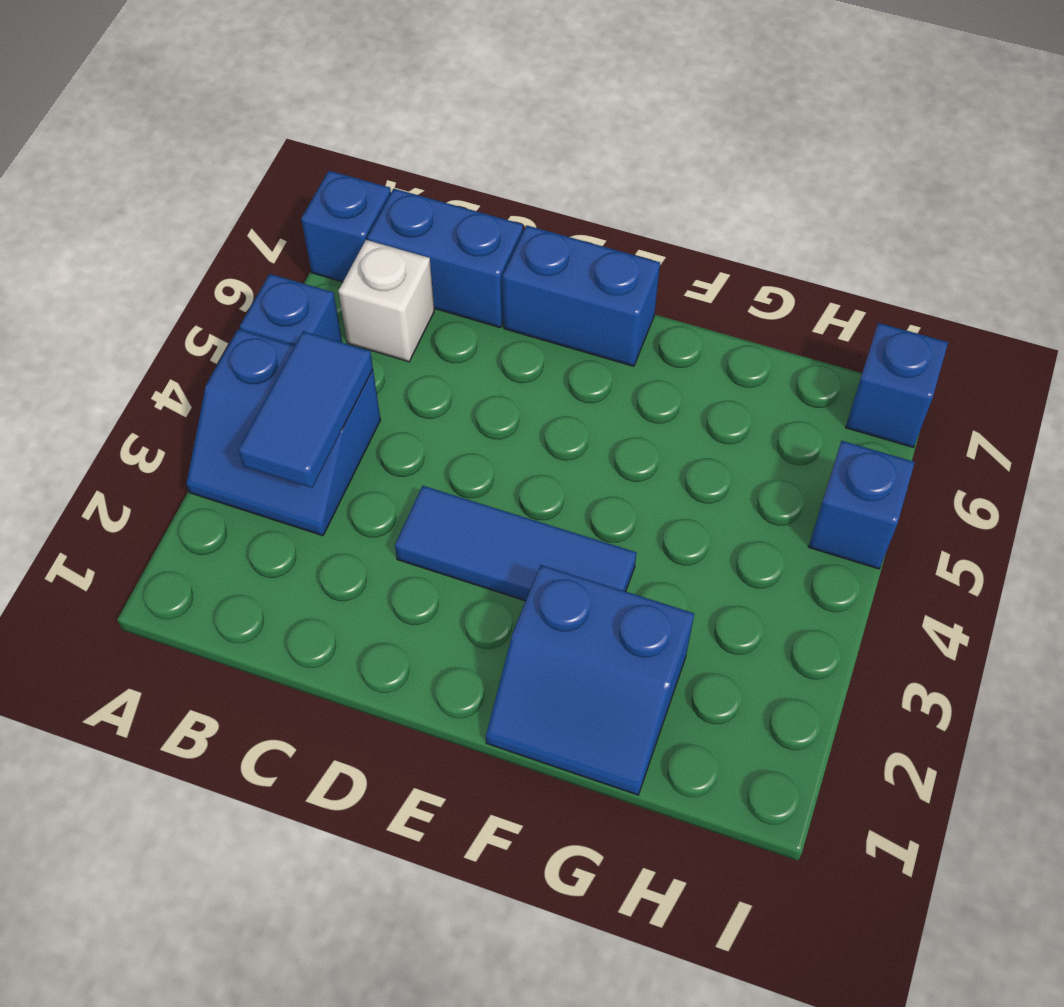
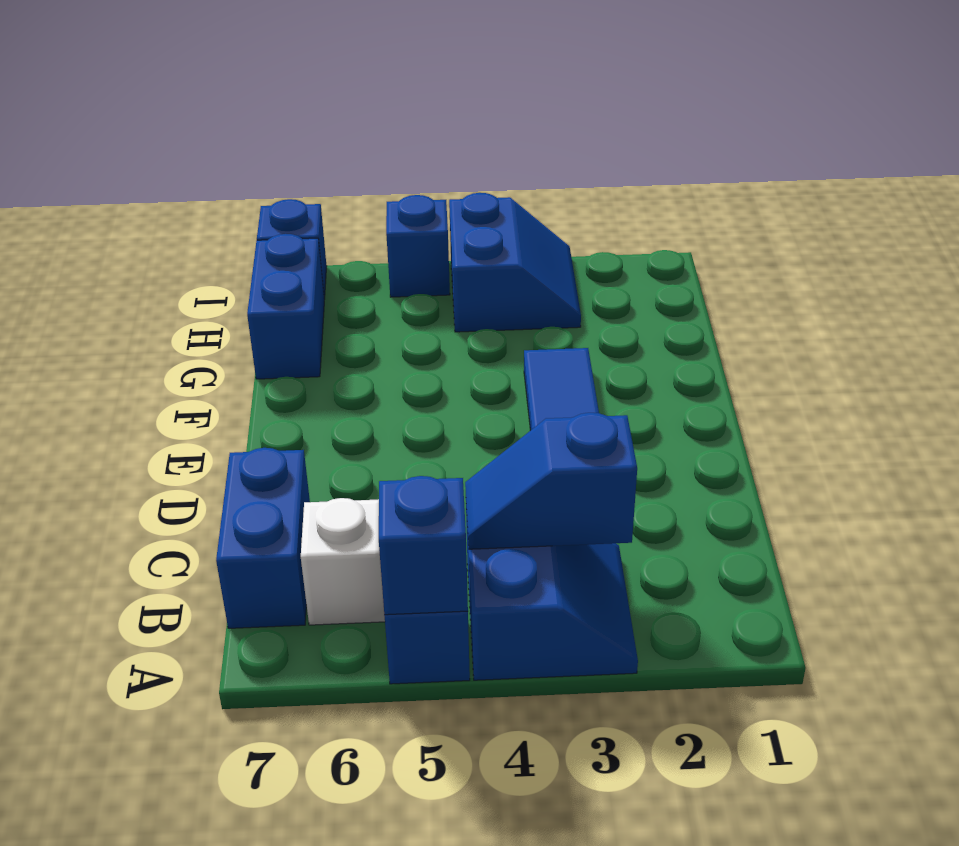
blue brick A7 level 1 -> blue brick A5 level 2
blue tile B3:B4 level 2 -> blue slope B3:B4 level 2 top 3
blue brick D7:E7 level 1 -> blue brick G7:H7 level 1
blue slope F1:G2 level 1 top 2 -> blue slope H3:I4 level 1 top 4

